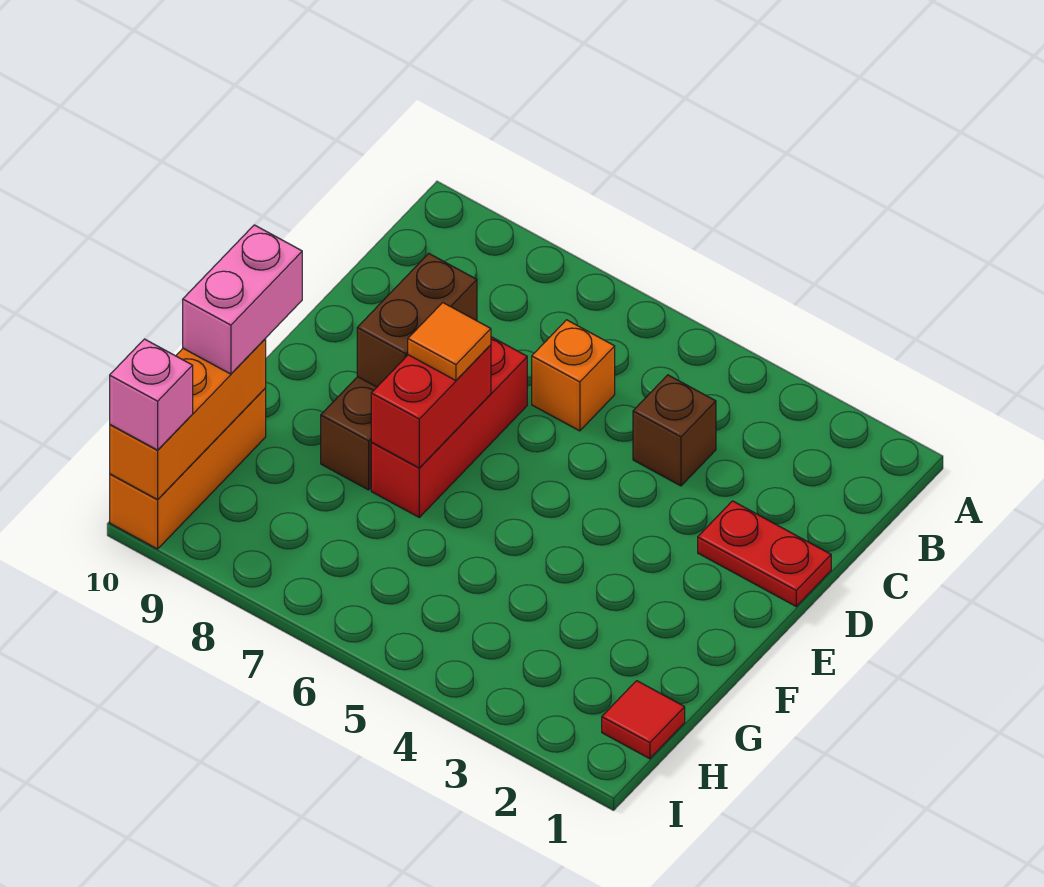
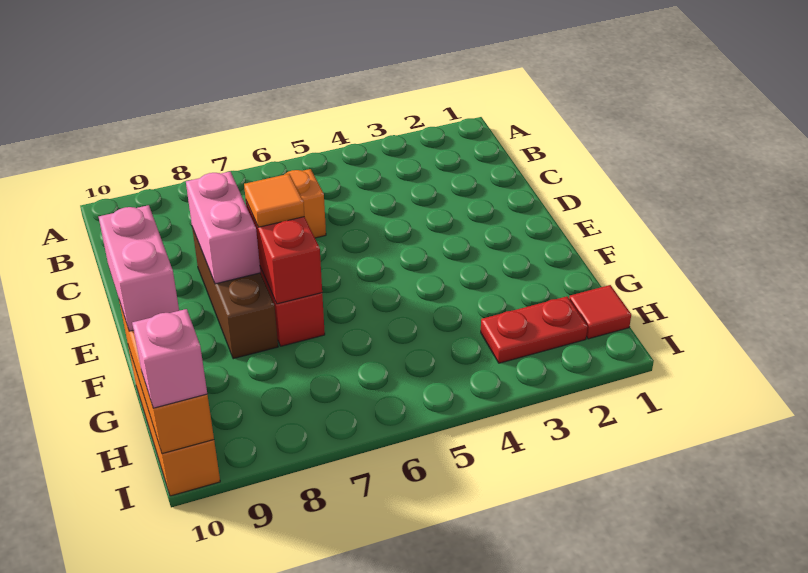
brown brick C4 level 1 -> none
red plate D1:D2 level 1 -> red plate H2:H3 level 1
brown brick D8:E8 level 2 -> pink brick D8:E8 level 2

